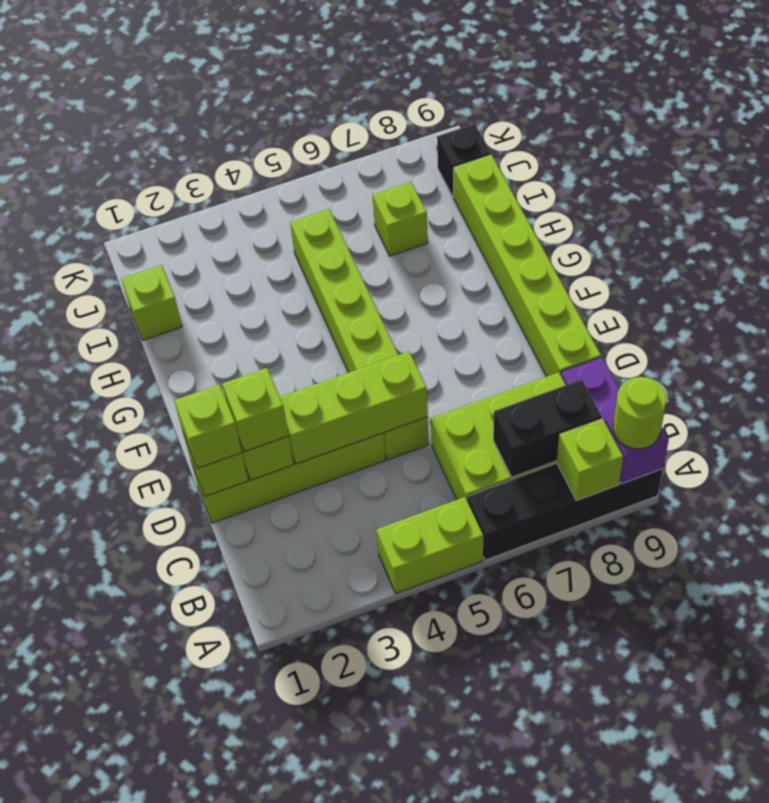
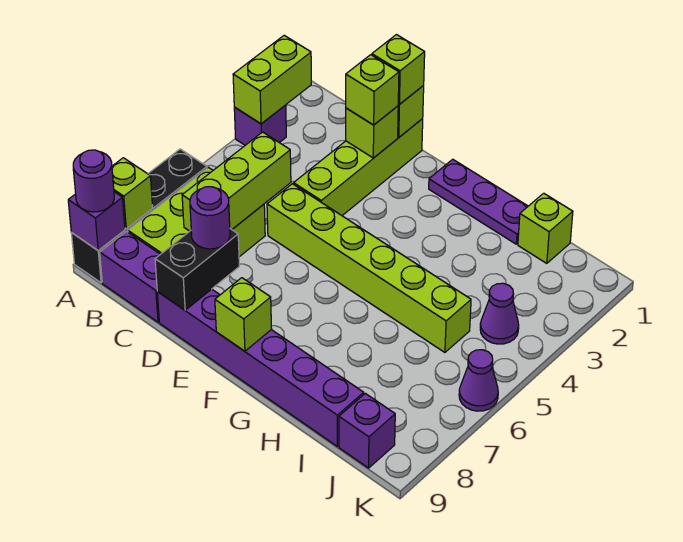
none -> purple brick A3 level 1
lime brick A4:A5 level 1 -> lime brick A2:A3 level 2
lime round brick A9 level 3 -> purple round brick A9 level 3
black brick B7:B8 level 2 -> black brick D8:D9 level 2
lime brick D3:D5 level 2 -> lime brick C5:C7 level 2
none -> purple round brick D8 level 3
lime brick D9:I9 level 1 -> purple brick D9:I9 level 1
none -> purple plate F1:H1 level 1
lime brick I7 level 1 -> lime brick F9 level 2
none -> purple cone J4 level 1
black brick J9 level 1 -> purple brick J9 level 1
none -> purple cone K6 level 1

